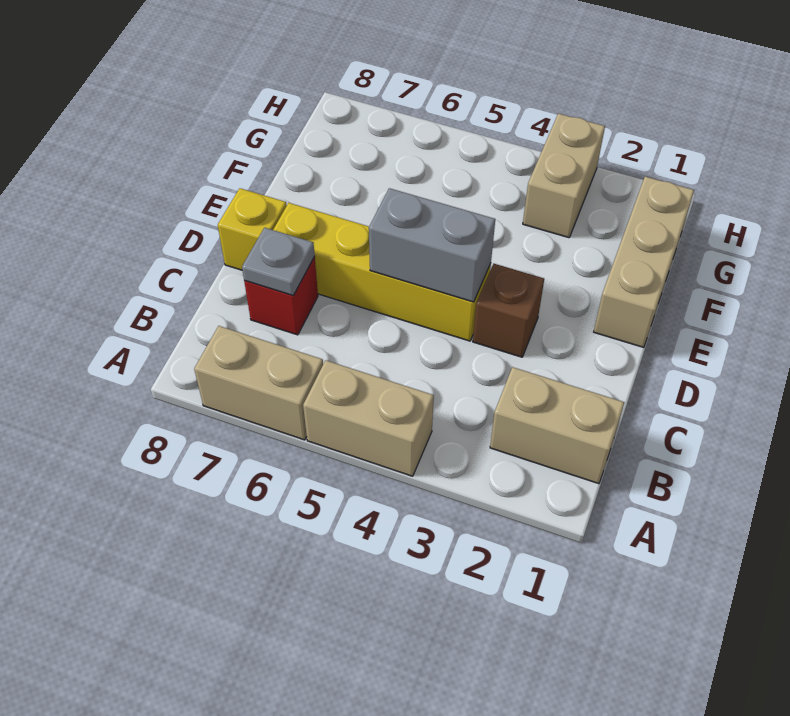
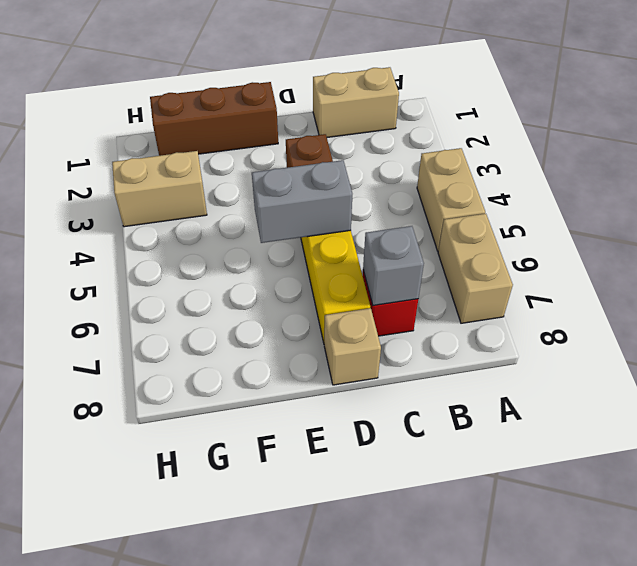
tan brick B1:B2 level 1 -> tan brick B1:C1 level 1
grey plate C7 level 2 -> grey brick C7 level 2
grey brick D4:D5 level 2 -> grey brick D5:E5 level 2
yellow brick D8 level 1 -> tan brick D8 level 1
tan brick E1:G1 level 1 -> brown brick E1:G1 level 1

